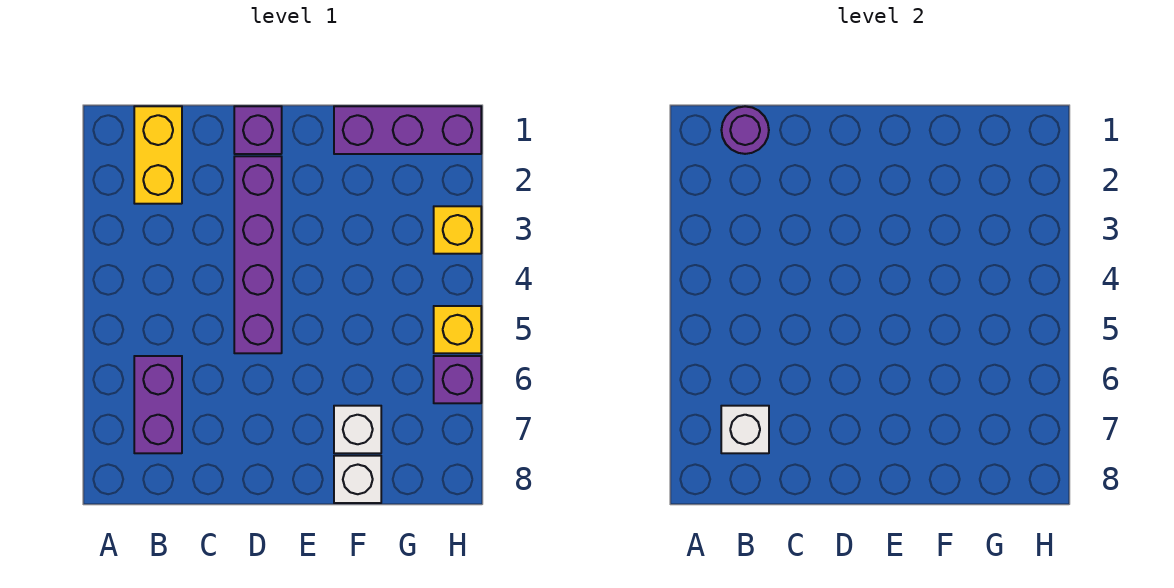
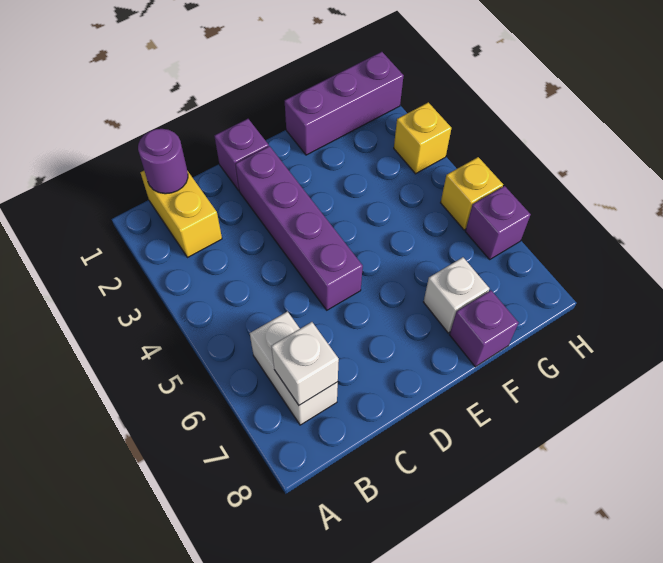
purple brick B6:B7 level 1 -> white brick B6:B7 level 1
white brick F8 level 1 -> purple brick F8 level 1

